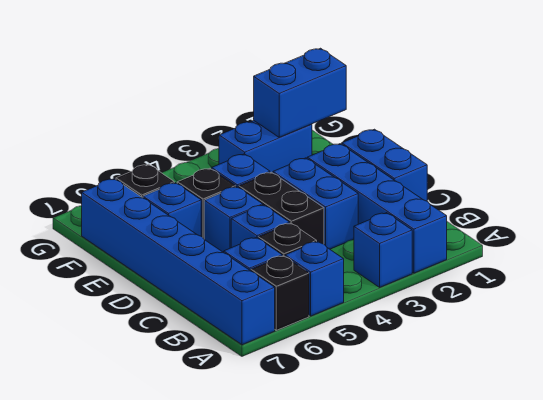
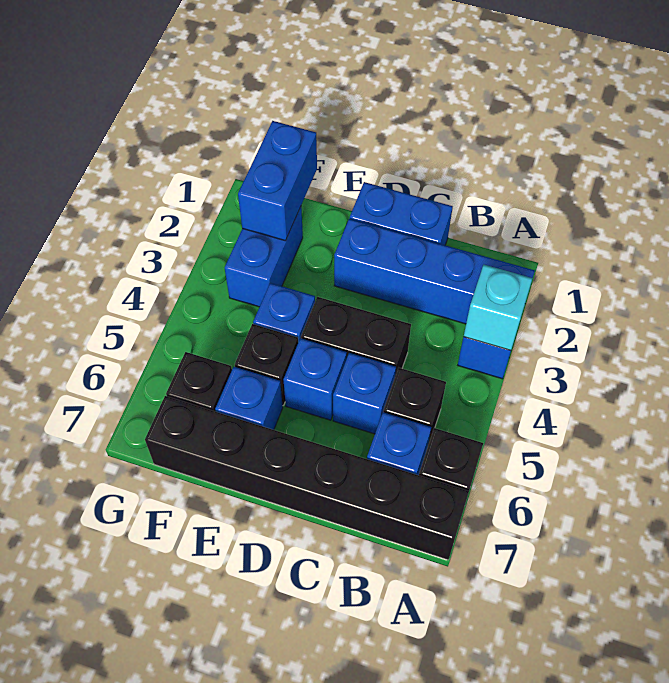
none -> cyan brick A3 level 2
blue brick A5 level 1 -> none
blue brick A7:F7 level 1 -> black brick A7:F7 level 1
blue brick C3:D3 level 1 -> none

